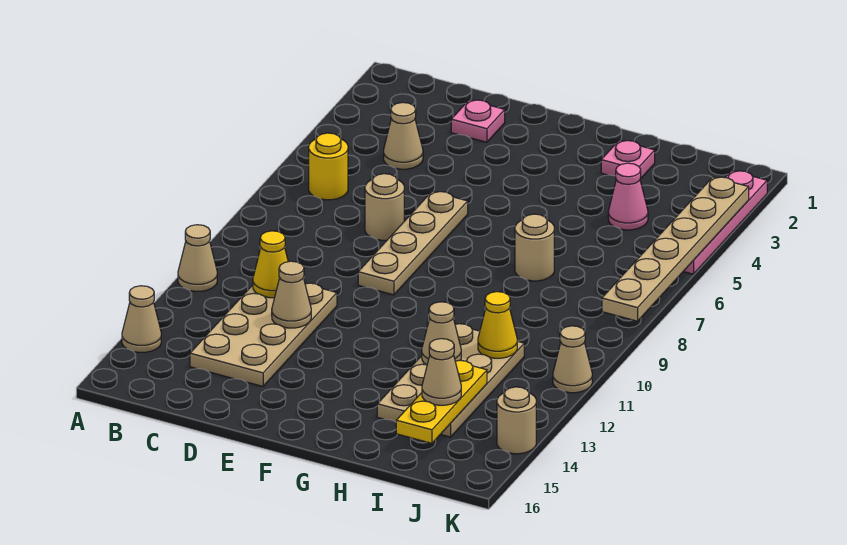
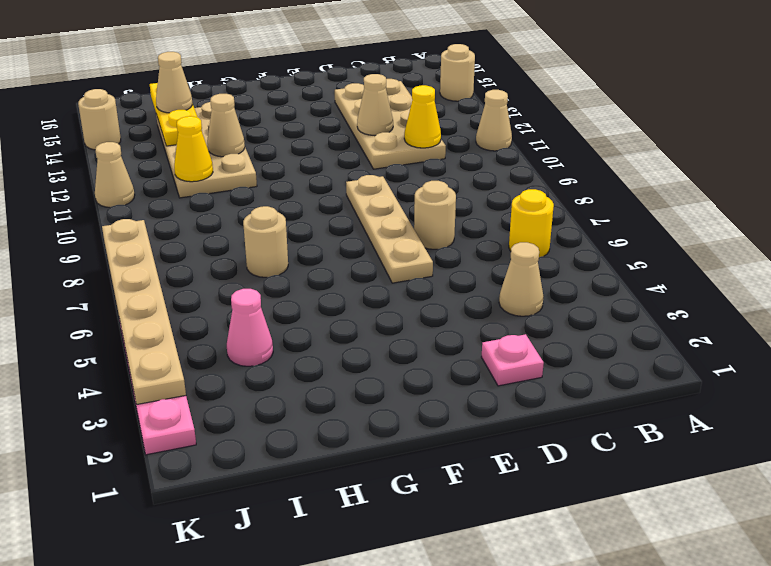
tan cone A14 level 1 -> tan round brick A14 level 1
pink plate H2 level 1 -> none

